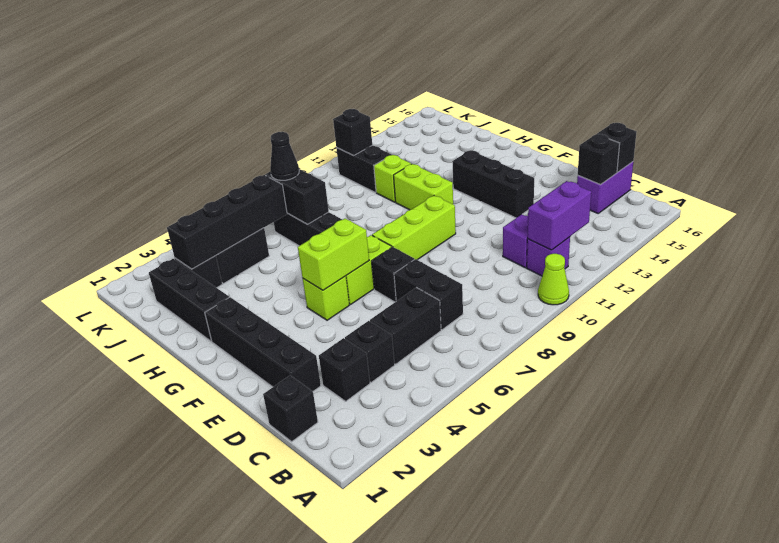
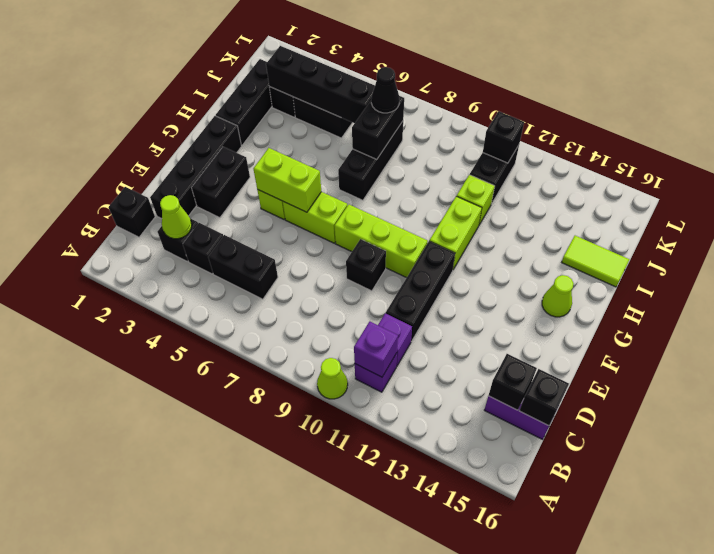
purple brick B11:B12 level 2 -> purple brick B11 level 2
none -> lime cone C3 level 2
black brick C7:D7 level 1 -> black brick E3:F3 level 1
black brick E7 level 1 -> black brick E9 level 1
black brick E13:G13 level 1 -> black brick D11:F11 level 1
none -> lime cone G15 level 1
none -> lime tile I15:I16 level 1

